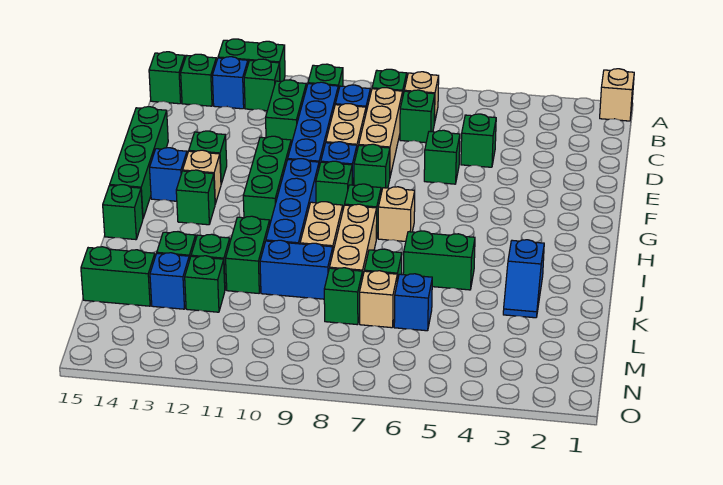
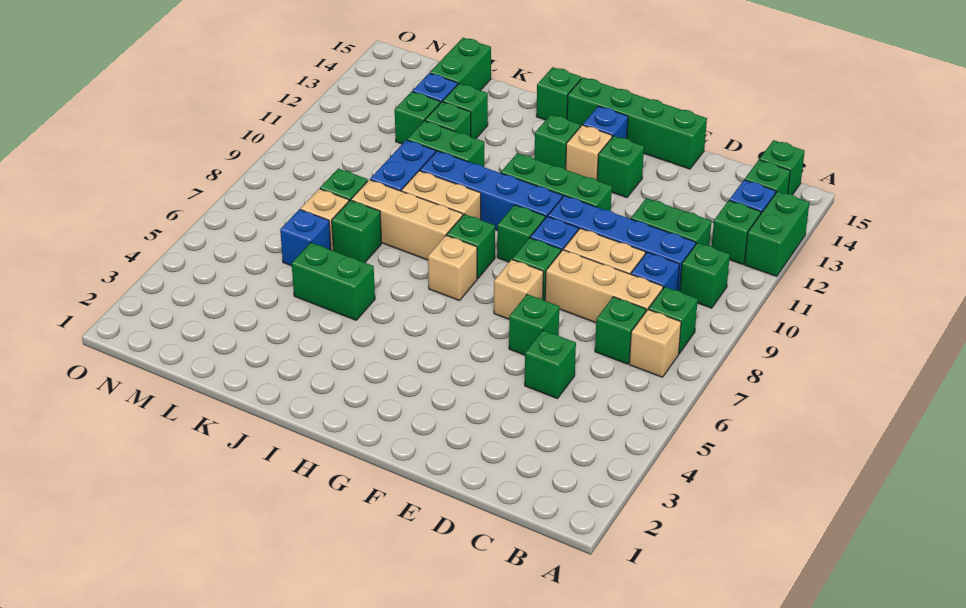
tan brick A1 level 1 -> tan brick F7 level 1
blue slope J3:K3 level 1 top J -> none
green brick J5:J6 level 1 -> green brick J5:K5 level 1

